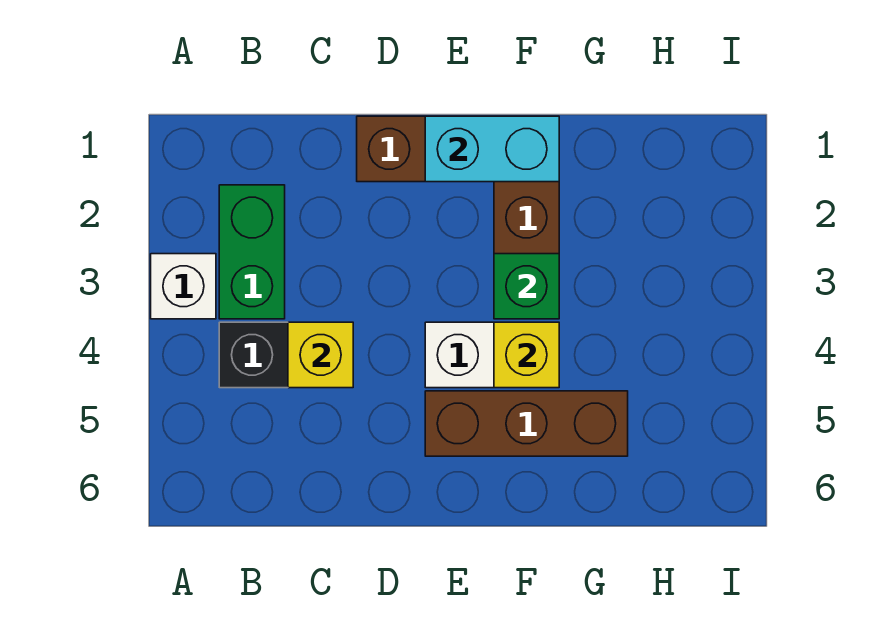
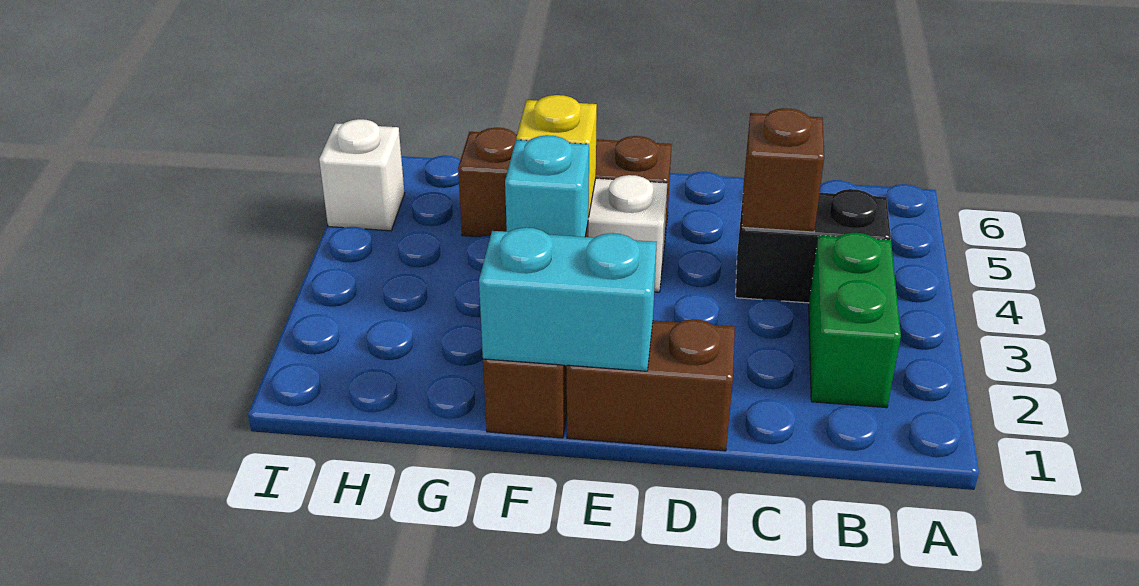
white brick A3 level 1 -> white brick I5 level 1
yellow brick C4 level 2 -> brown brick C4 level 2
green brick F3 level 2 -> cyan brick F3 level 2

